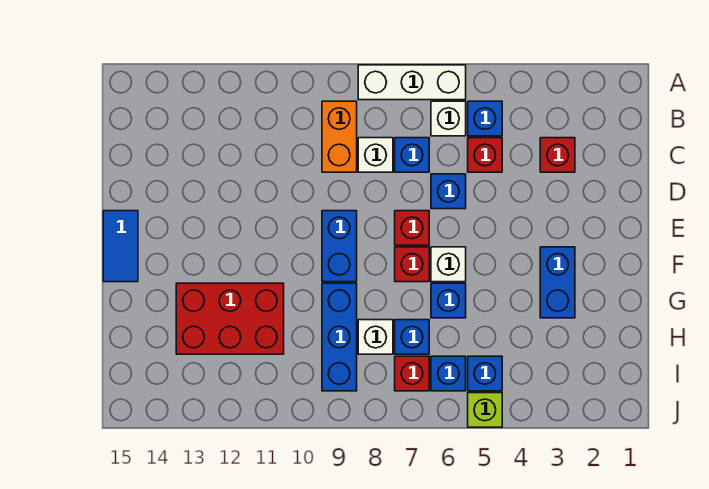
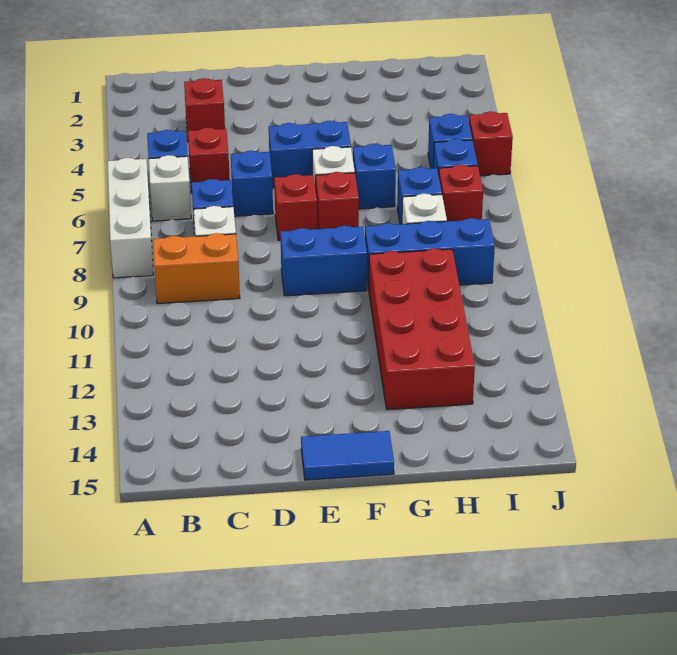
blue brick F3:G3 level 1 -> blue brick E5:F5 level 1
red brick G11:H13 level 1 -> red brick G10:H13 level 1
lime brick J5 level 1 -> red brick J5 level 1

